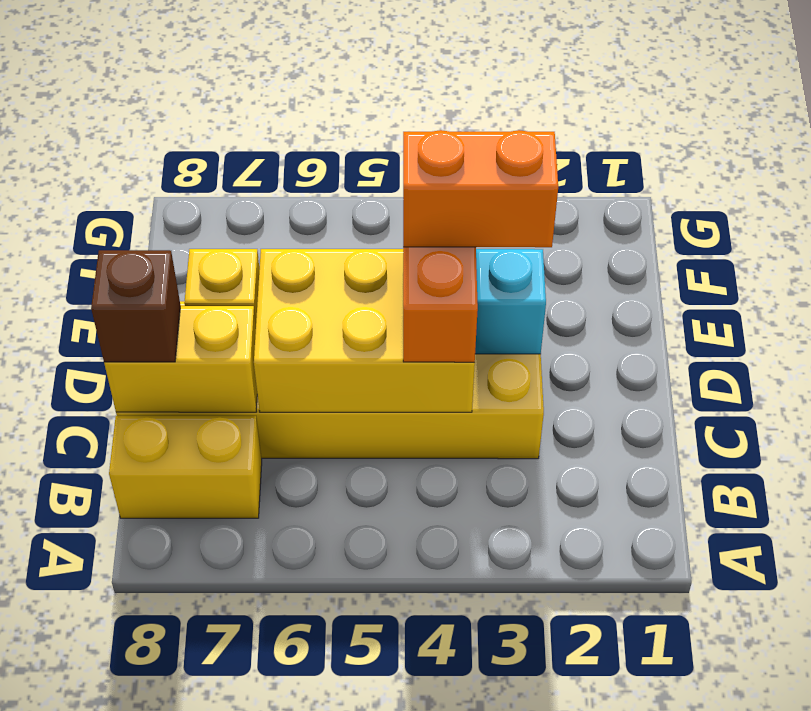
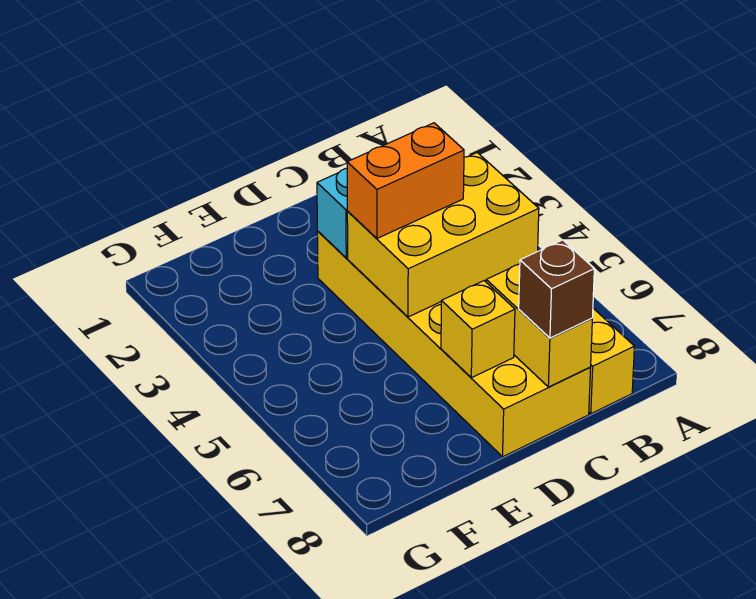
yellow brick C4:D6 level 2 -> yellow brick B4:D5 level 2
orange brick D3:D4 level 4 -> none

